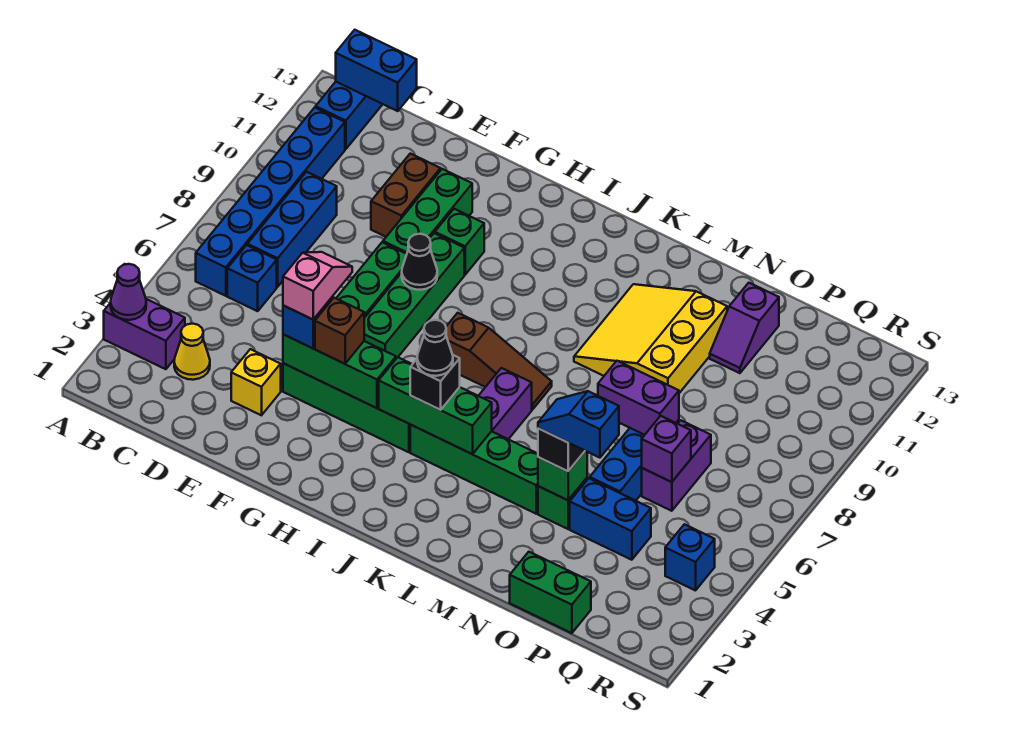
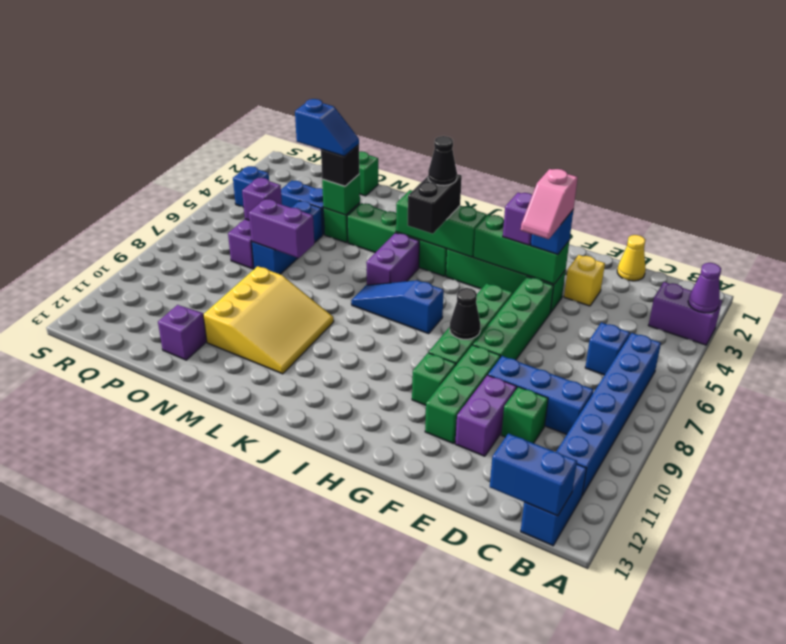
yellow cone C3 level 1 -> yellow cone D1 level 1
blue brick C7:C9 level 1 -> blue brick C9:E9 level 1
none -> green brick D10 level 1
brown brick E10:E11 level 1 -> purple brick E10:E11 level 1
brown brick G4 level 3 -> purple brick G4 level 3
brown slope I7:K7 level 1 top I -> blue slope I7:K7 level 1 top I
black brick J4 level 3 -> black brick J4:J5 level 3

